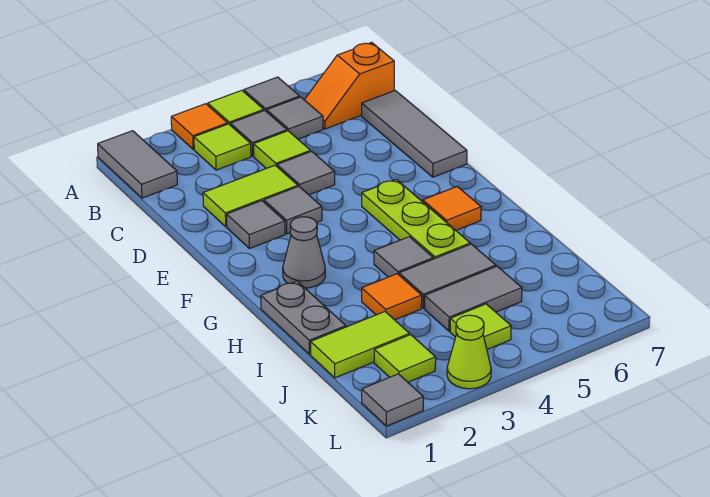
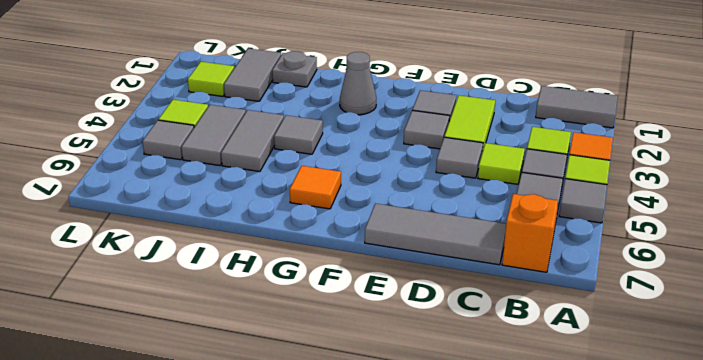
lime plate F5:H5 level 1 -> none
grey plate H1:I1 level 1 -> grey plate I1 level 1
orange tile I3 level 1 -> none
lime tile J1:J2 level 1 -> grey tile J1:J2 level 1
grey tile L1 level 1 -> grey tile K5 level 1
lime cone L3 level 1 -> none

